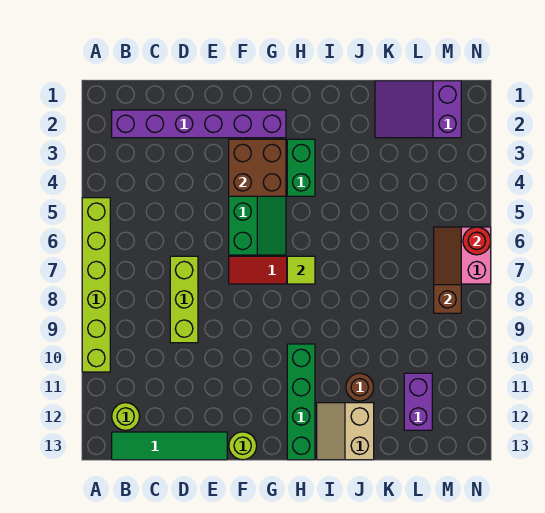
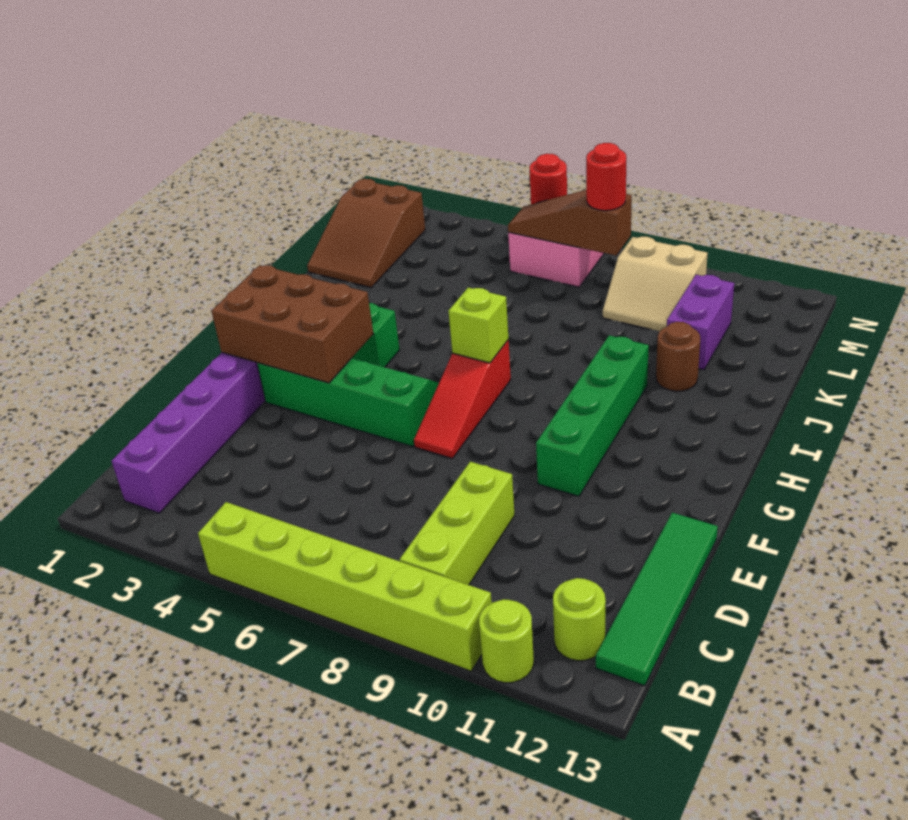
lime brick D7:D9 level 1 -> lime brick B9:D9 level 1
brown brick F3:G4 level 2 -> brown brick F2:G4 level 2
lime round brick F13 level 1 -> lime round brick A11 level 1
lime tile H7 level 2 -> lime brick H7 level 2
green brick H10:H13 level 1 -> green brick F10:I10 level 1
tan slope I12:J13 level 1 top J -> tan slope L9:M10 level 1 top M
purple slope K1:M2 level 1 top M -> brown slope K1:M2 level 1 top M
purple brick L11:L12 level 1 -> purple brick K11:L11 level 1
none -> red round brick M8 level 3

